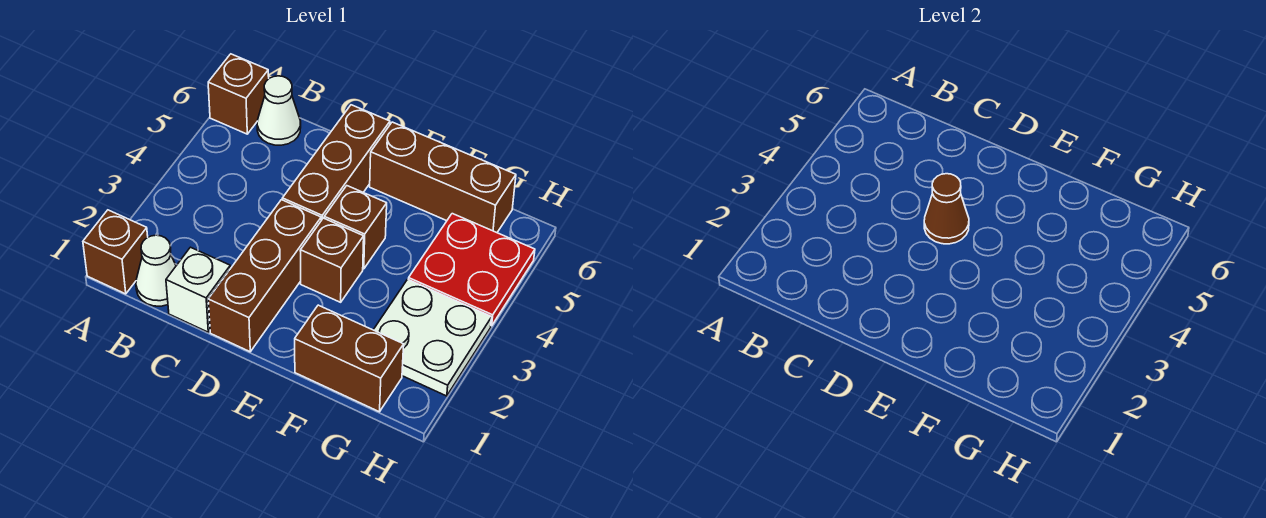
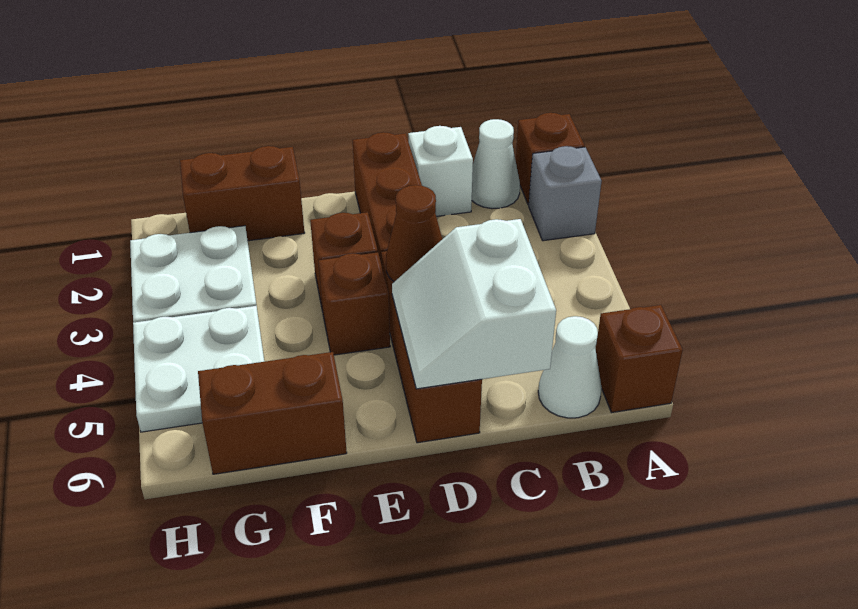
none -> grey brick A2 level 1
none -> white slope C5:D6 level 2 top C
brown brick E6:G6 level 1 -> brown brick F6:G6 level 1
red plate G4:H5 level 1 -> white plate G4:H5 level 1

